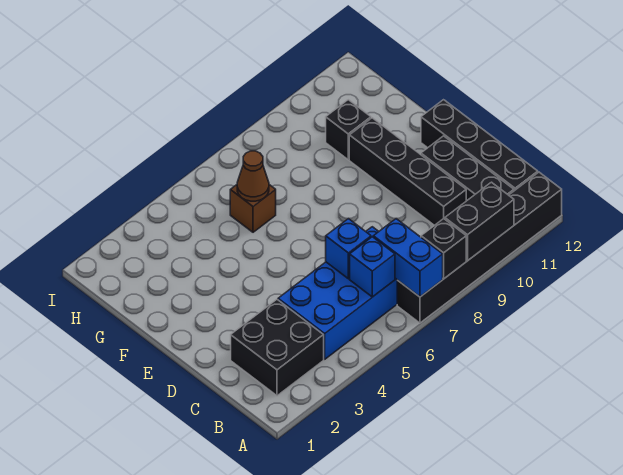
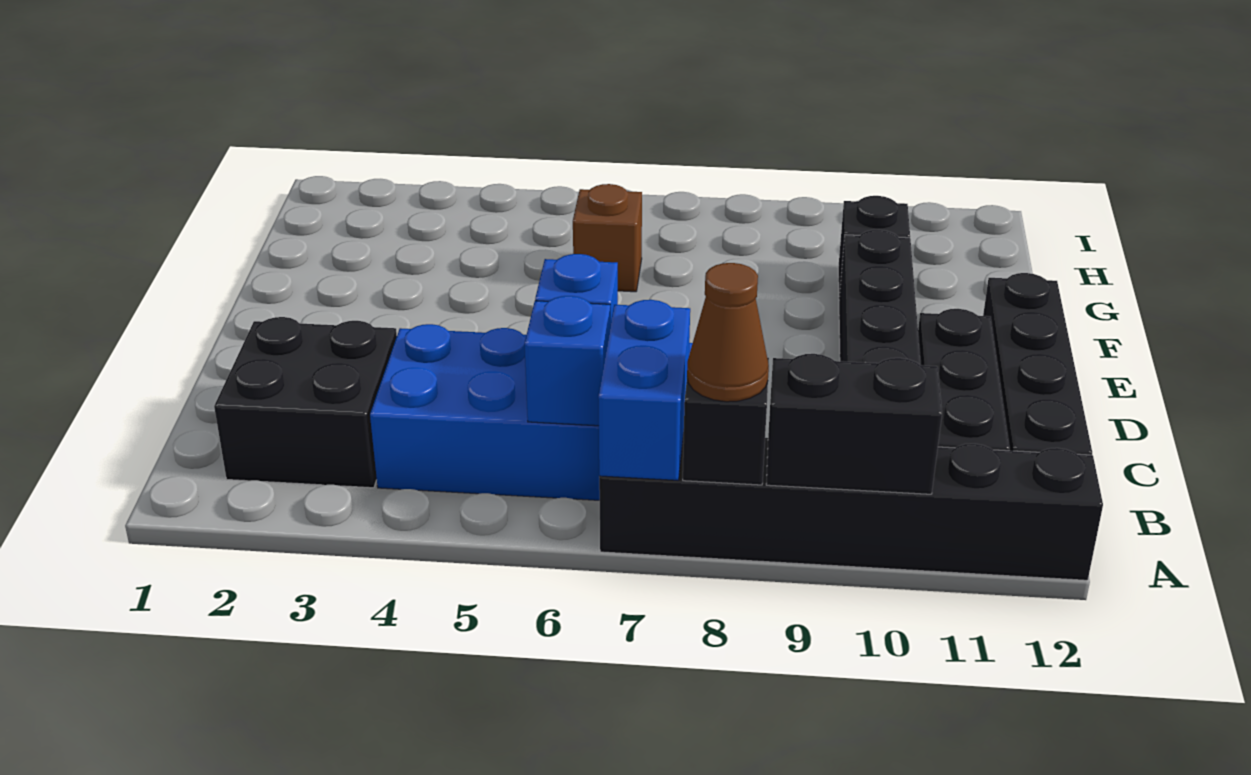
brown cone G6 level 2 -> brown cone A8 level 3

